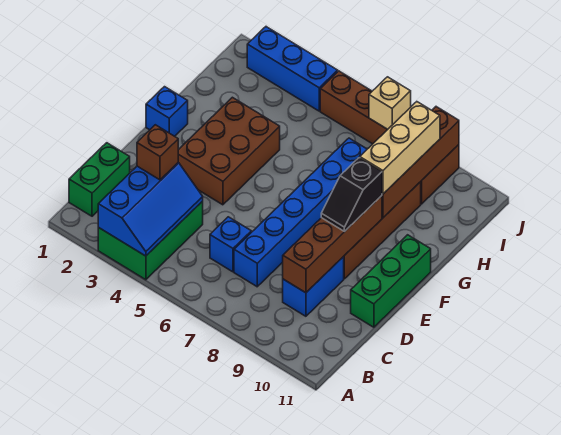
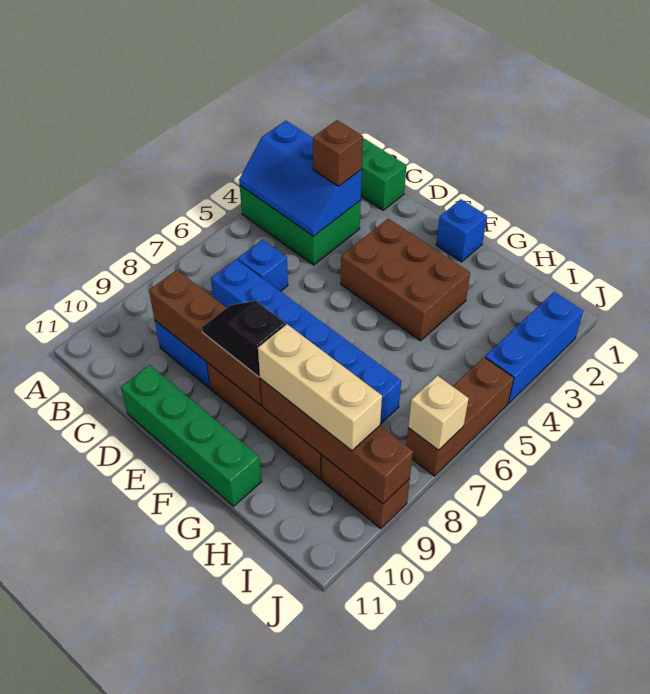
green brick D11:F11 level 1 -> green brick D11:G11 level 1

